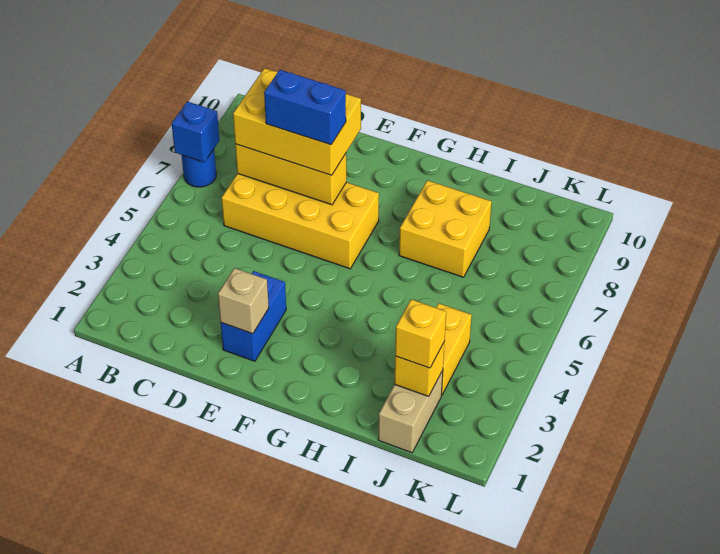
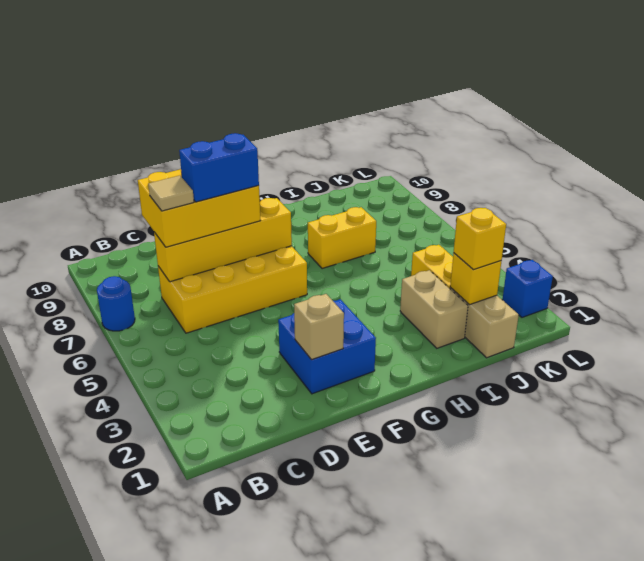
blue brick A7 level 2 -> blue brick L2 level 1
yellow brick C7:E7 level 2 -> yellow brick C7:F7 level 2
none -> tan tile C7 level 4
blue brick E2:E3 level 1 -> blue brick E2:F3 level 1
yellow brick H7:I8 level 1 -> yellow brick H7:I7 level 1
none -> tan brick I2:I3 level 1

